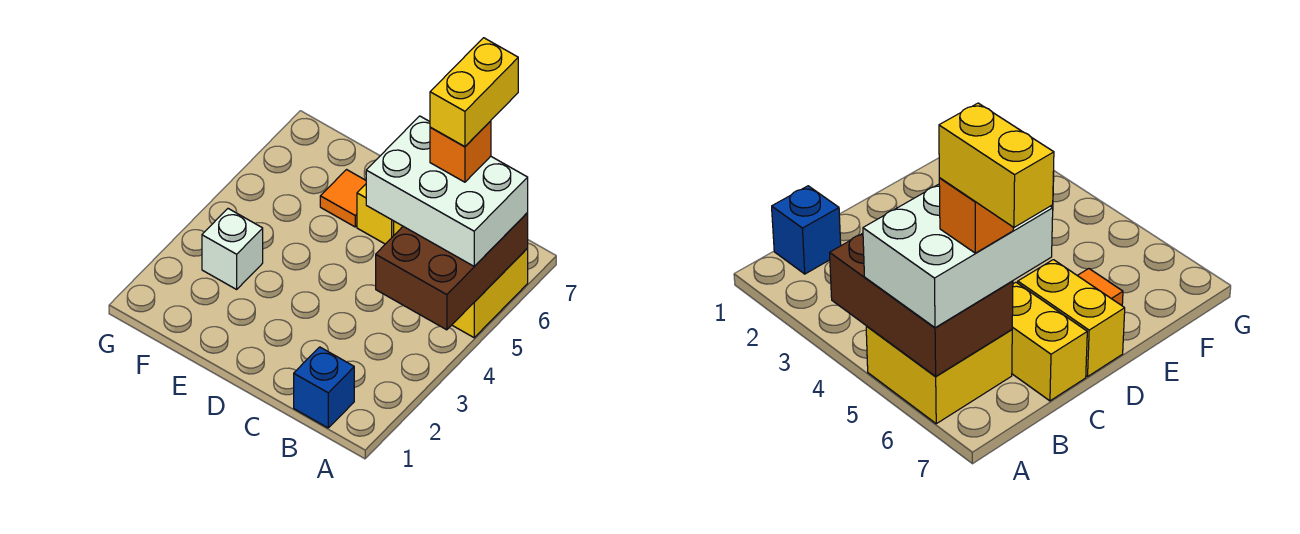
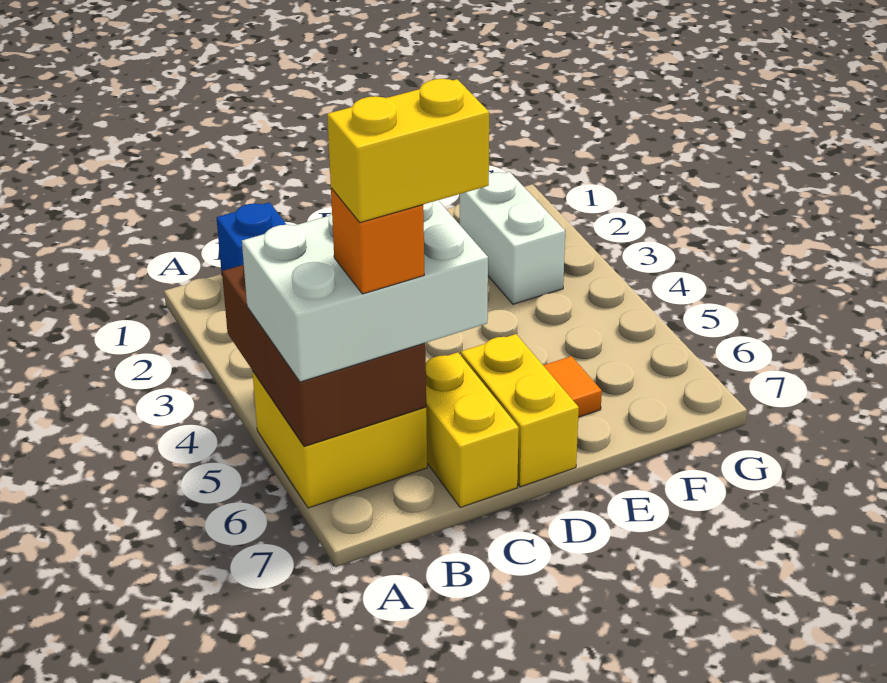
yellow brick B6:B7 level 5 -> yellow brick B6:C6 level 5
white brick F3 level 1 -> white brick F2:F3 level 1

